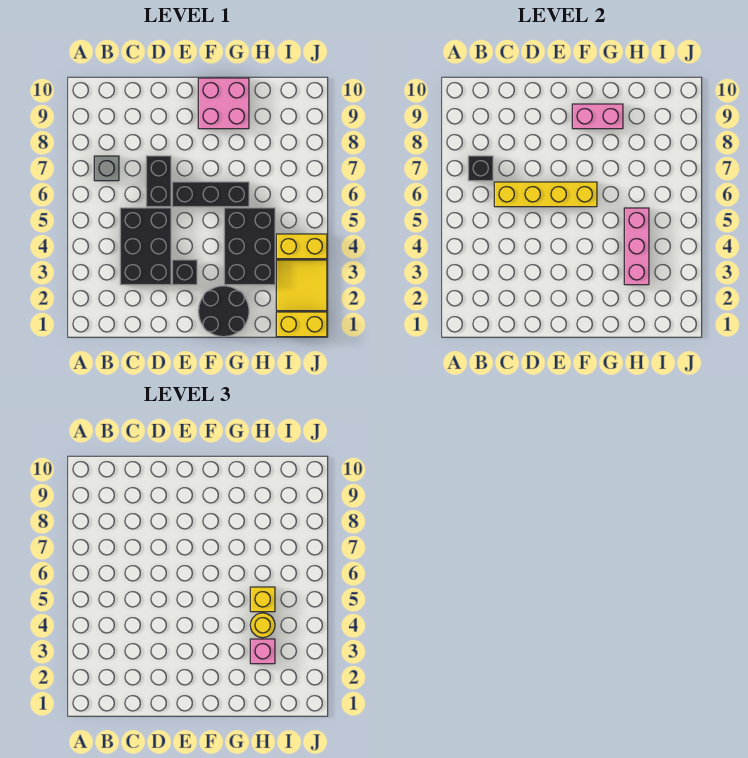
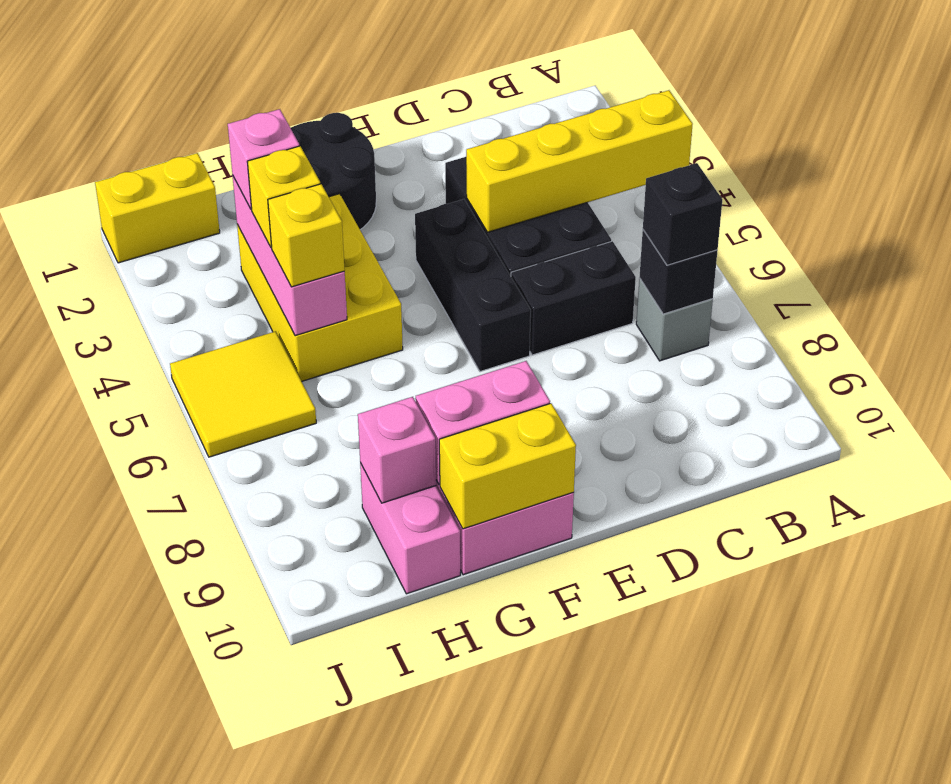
yellow brick C6:F6 level 2 -> yellow brick A4:D4 level 2
black brick D6:D7 level 1 -> black brick C6:D6 level 1
black brick E3 level 1 -> black brick B7 level 3
black brick E6:G6 level 1 -> black brick E4:E6 level 1
black brick G3:H5 level 1 -> yellow brick G3:H5 level 1
yellow round brick H4 level 3 -> yellow brick H4 level 3
none -> pink brick H9:H10 level 1
none -> pink brick H9 level 2
yellow tile I2:J3 level 1 -> yellow tile I5:J6 level 1
yellow brick I4:J4 level 1 -> yellow brick F10:G10 level 2

